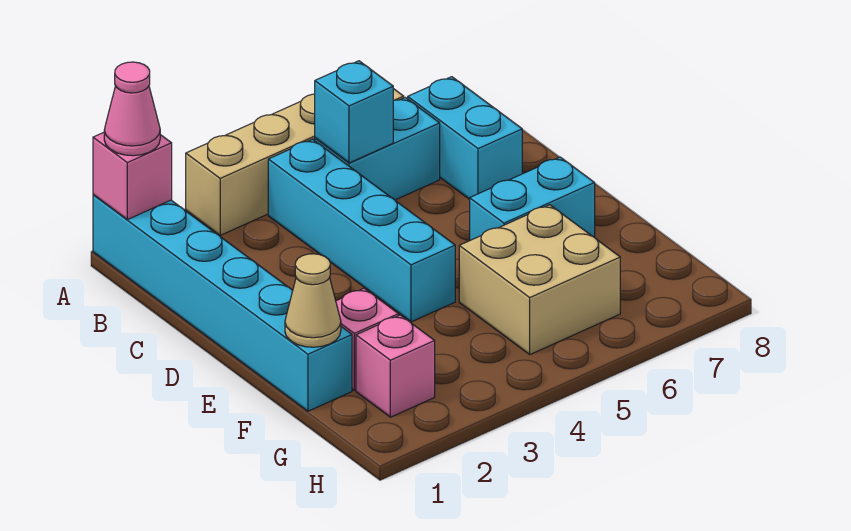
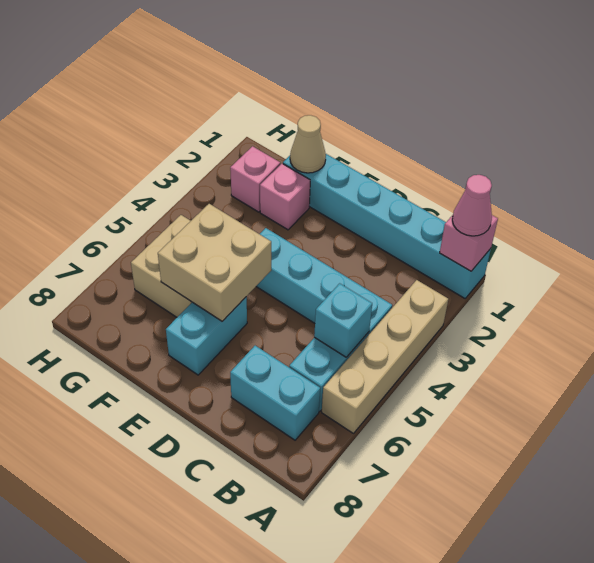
none -> tan brick E5:F6 level 2

